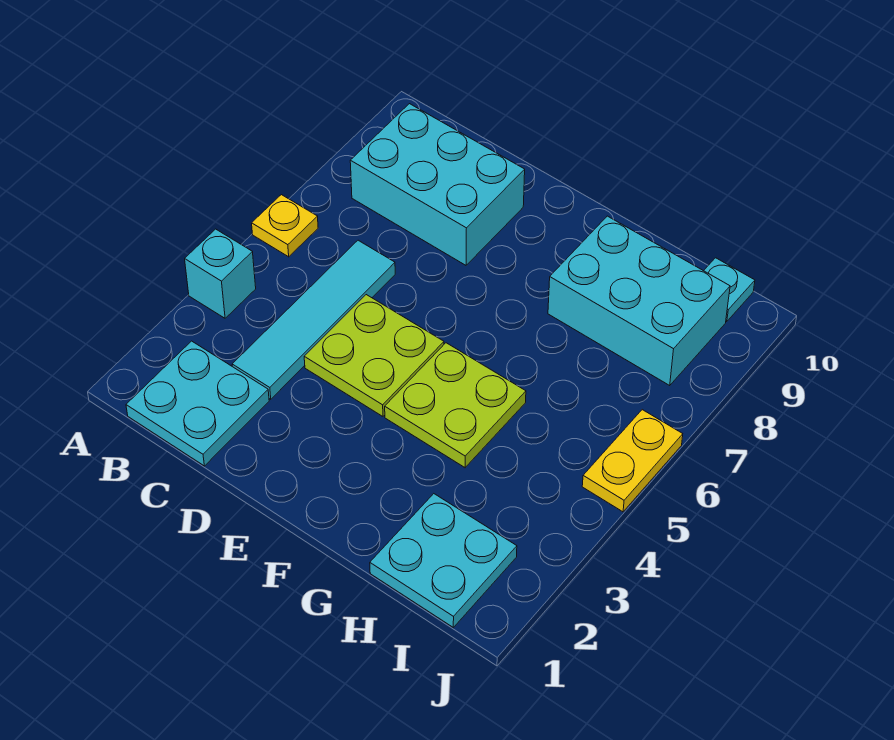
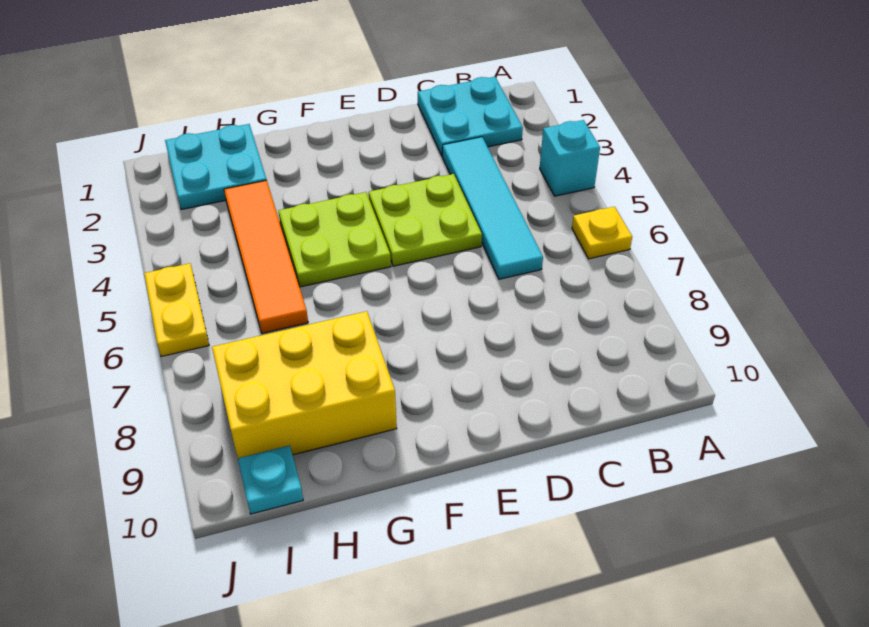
cyan brick B8:D9 level 1 -> none
cyan brick G8:I9 level 1 -> yellow brick G8:I9 level 1
none -> orange tile H3:H6 level 1

